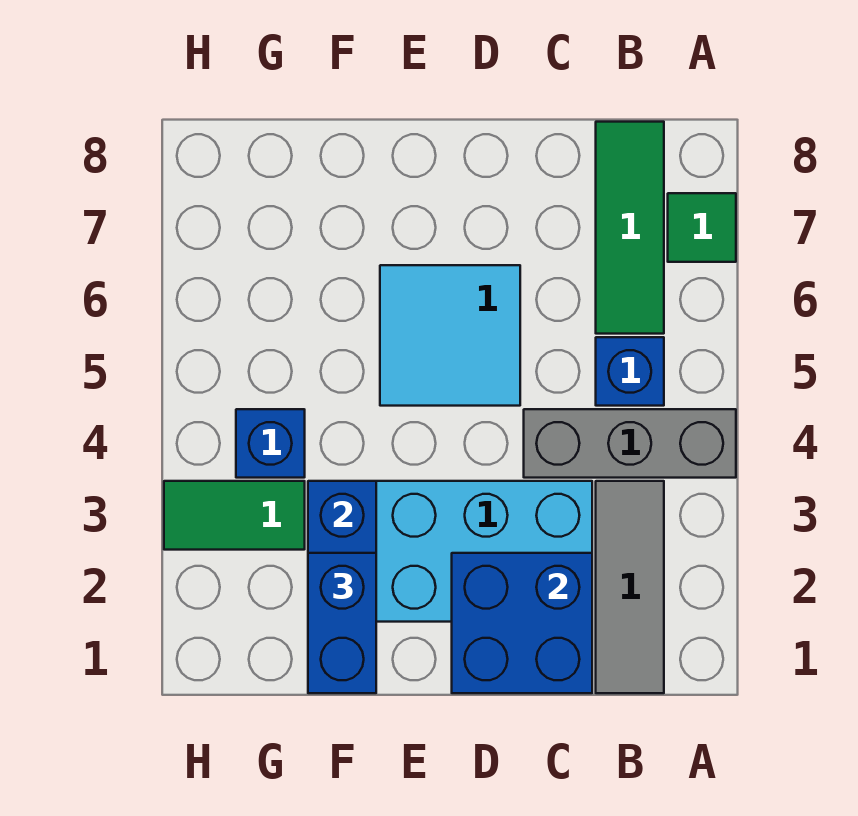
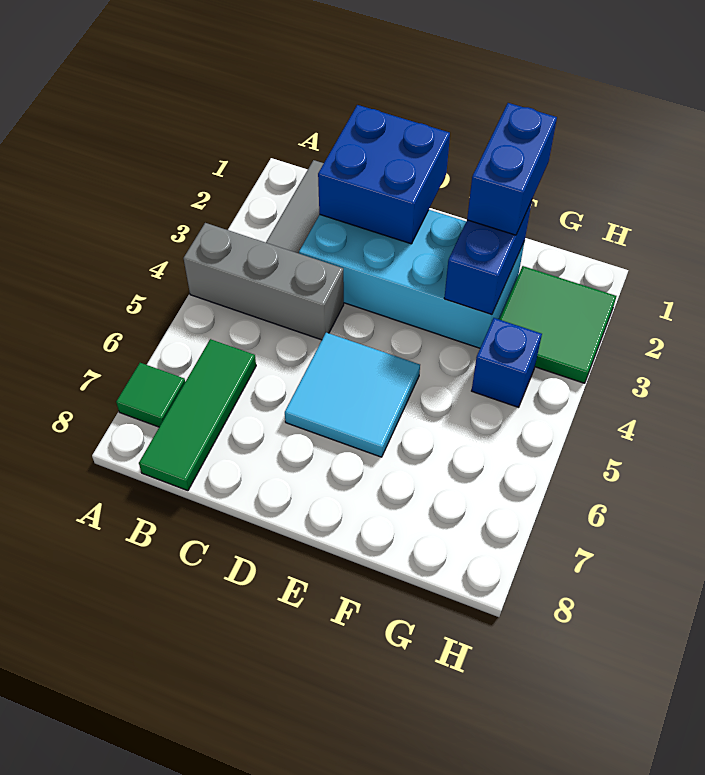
blue brick B5 level 1 -> none
green tile G3:H3 level 1 -> green tile G2:H3 level 1

